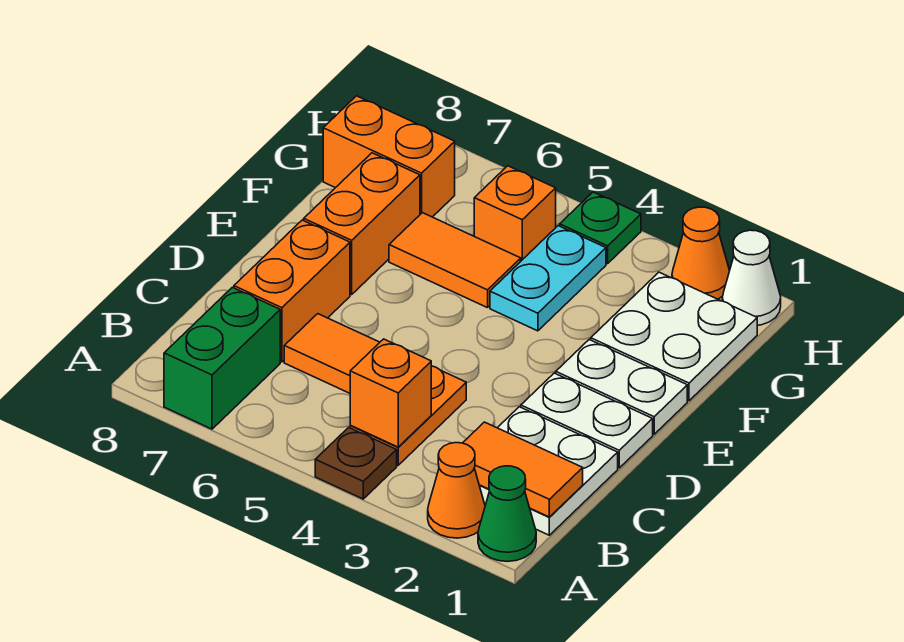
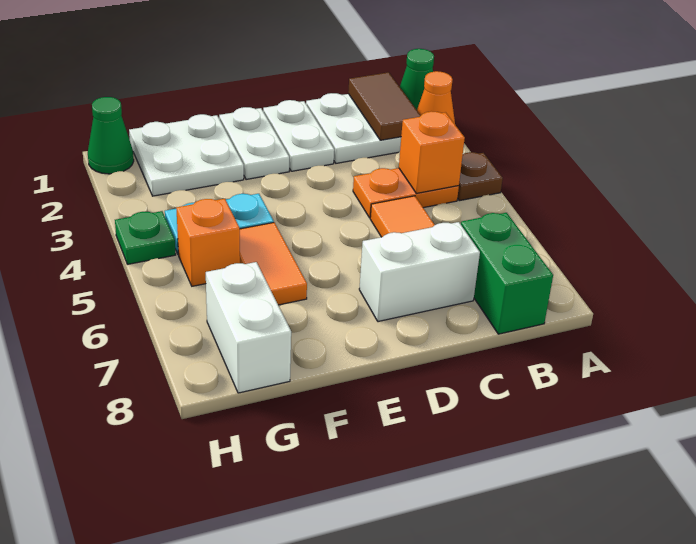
green brick A7:B7 level 1 -> green brick B7:B8 level 1
orange tile B1:B2 level 2 -> brown tile B1:B2 level 2
orange brick C7:D7 level 1 -> white brick C7:D7 level 1
orange brick E7:F7 level 1 -> none
orange brick G7:G8 level 1 -> white brick G7:G8 level 1
white cone H1 level 1 -> green cone H1 level 1
orange cone H2 level 1 -> none

